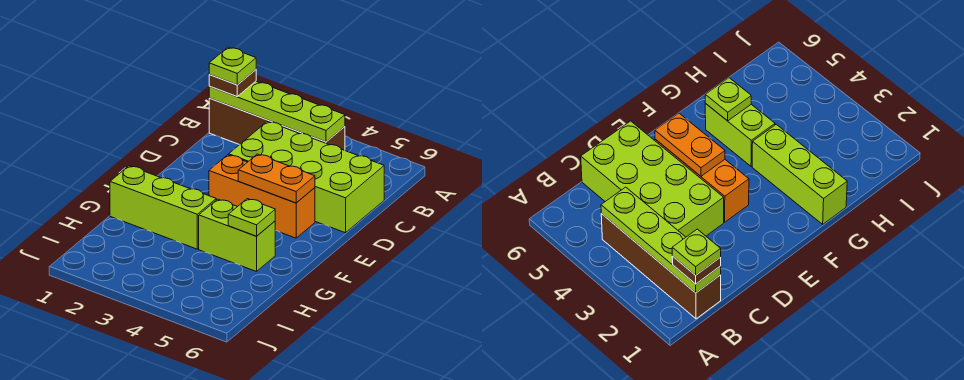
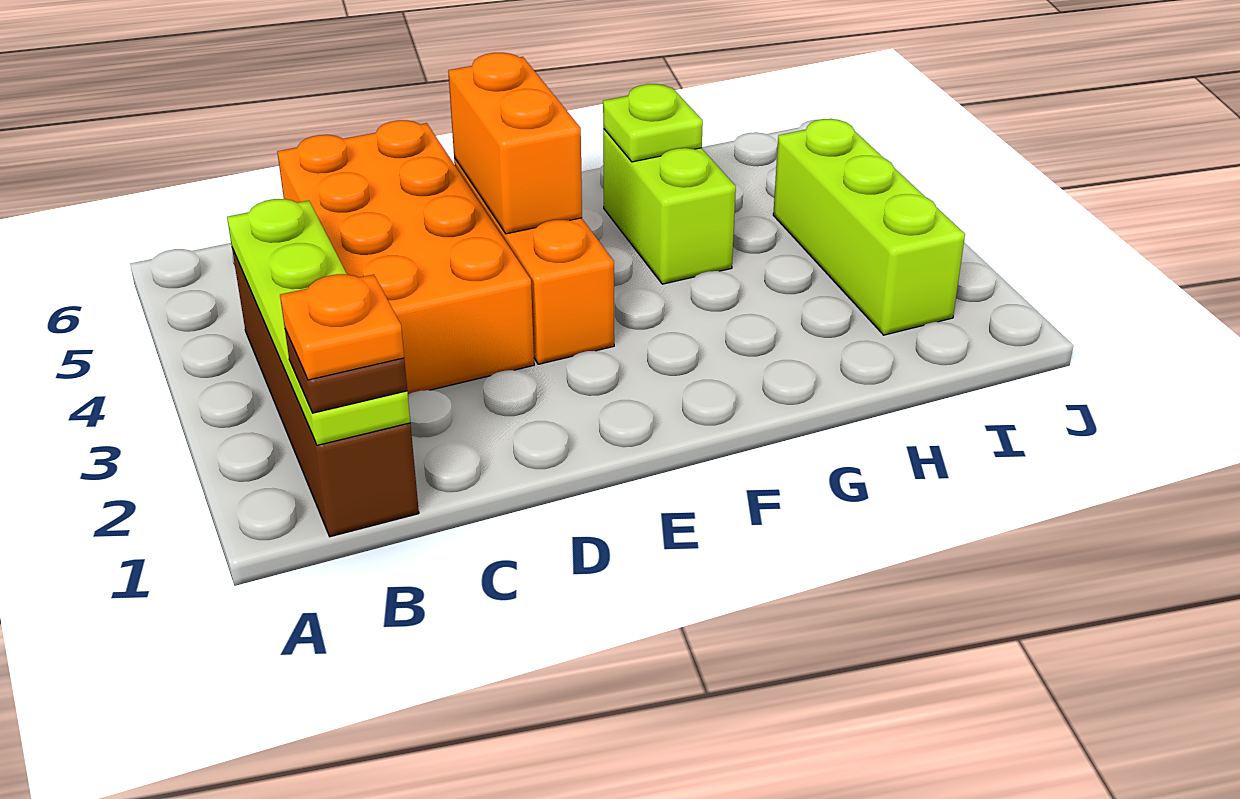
lime plate B1 level 4 -> orange plate B1 level 4
lime brick C3:D6 level 1 -> orange brick C3:D6 level 1
orange plate E4:E5 level 2 -> orange brick E4:E5 level 2
lime brick G1:G3 level 1 -> lime brick I2:I4 level 1

